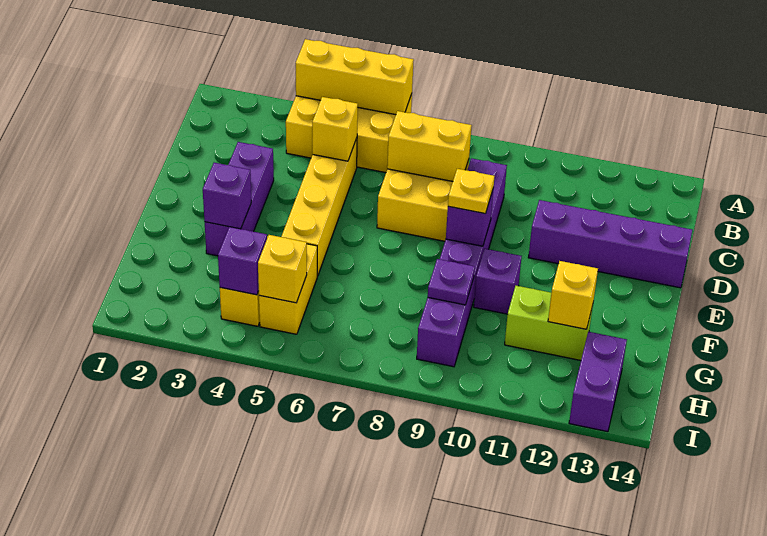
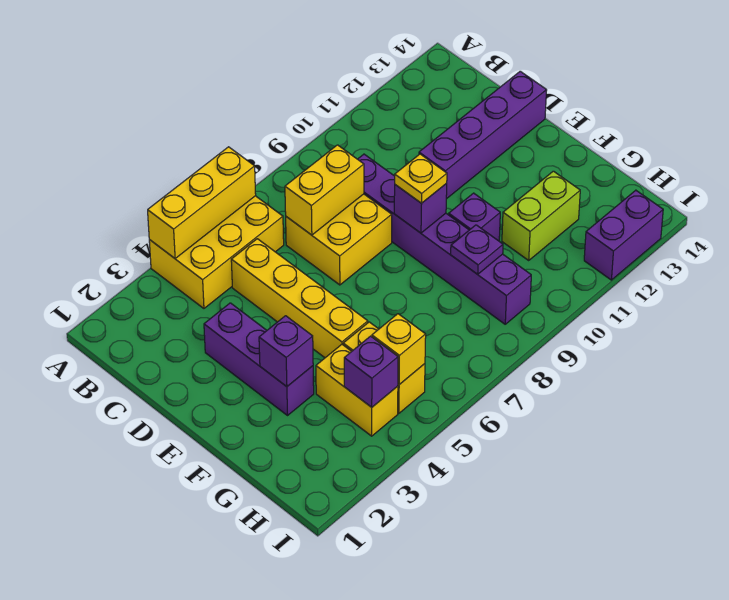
yellow brick C5 level 2 -> none
yellow brick G12 level 2 -> none
purple brick H13:I13 level 1 -> purple brick I12:I13 level 1

